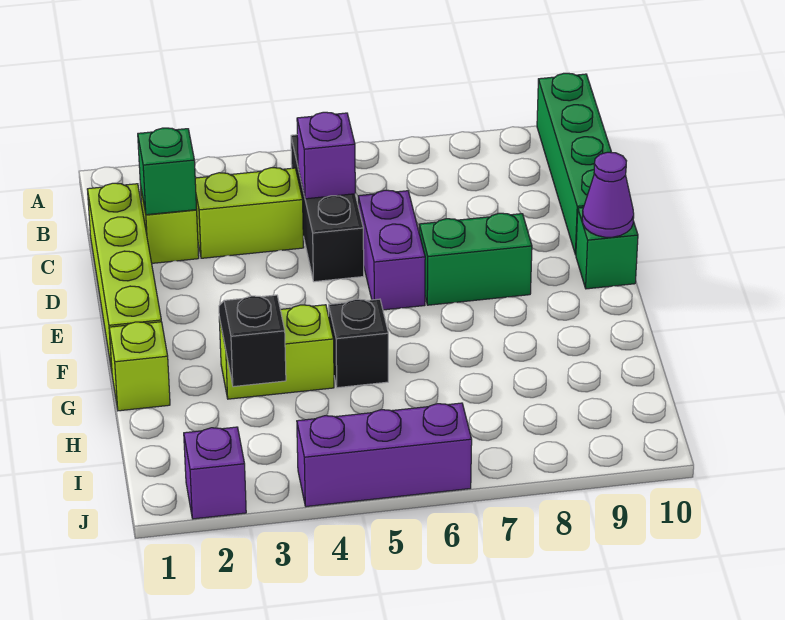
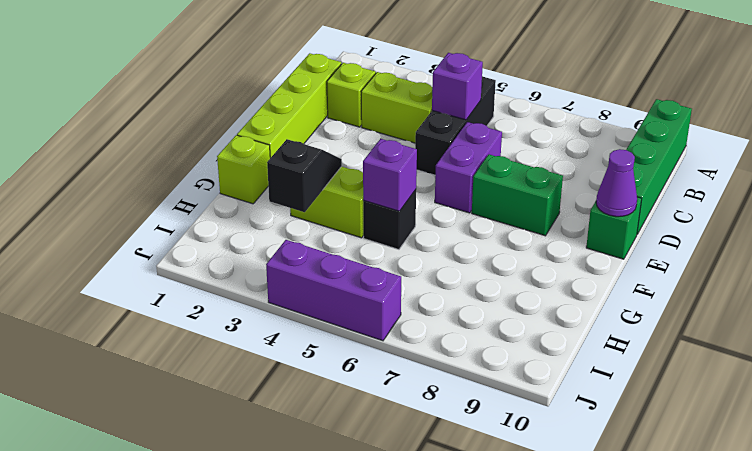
green brick C2 level 2 -> none
purple brick J2 level 1 -> purple brick G5 level 2

